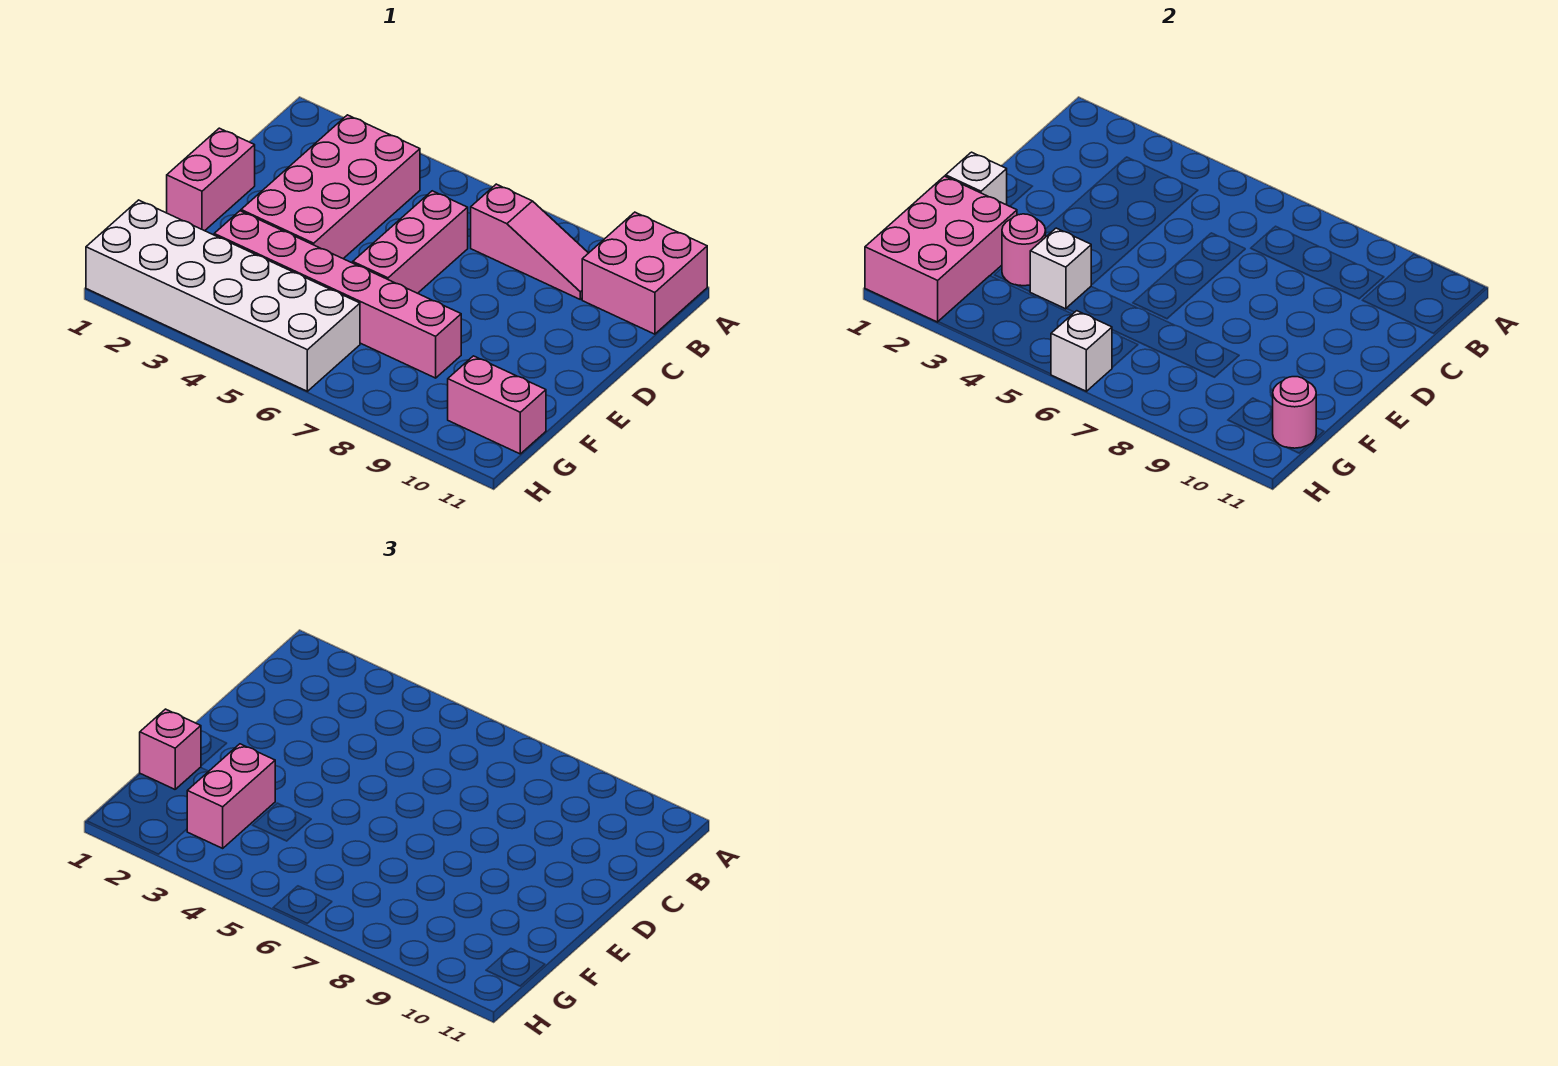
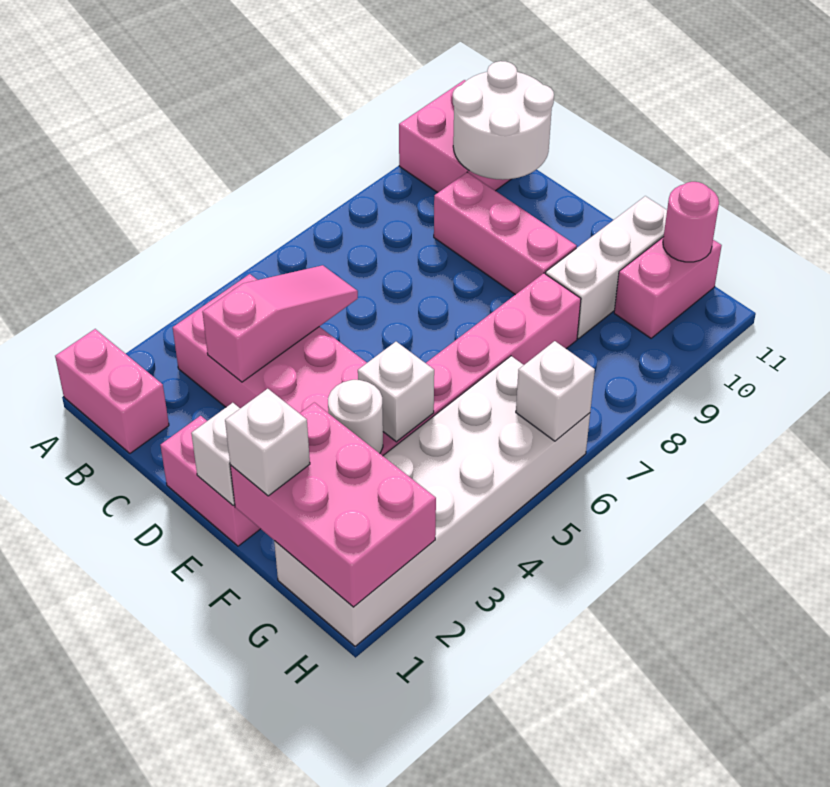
pink slope B7:B9 level 1 top 7 -> pink slope C3:C5 level 2 top 3
none -> white round brick B10:C11 level 2
pink brick C6:E6 level 1 -> pink brick C9:E9 level 1
pink brick F1 level 3 -> white brick F1 level 3
pink round brick F3 level 2 -> white round brick F3 level 2
pink brick F3:G3 level 3 -> pink brick A1:B1 level 1
none -> white brick F9:F11 level 1

